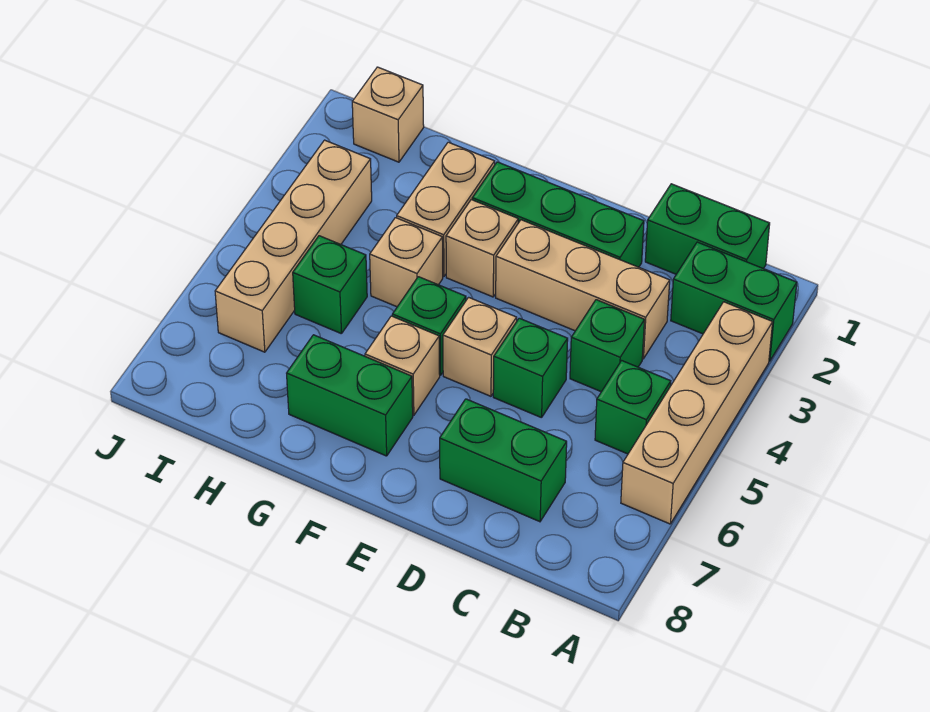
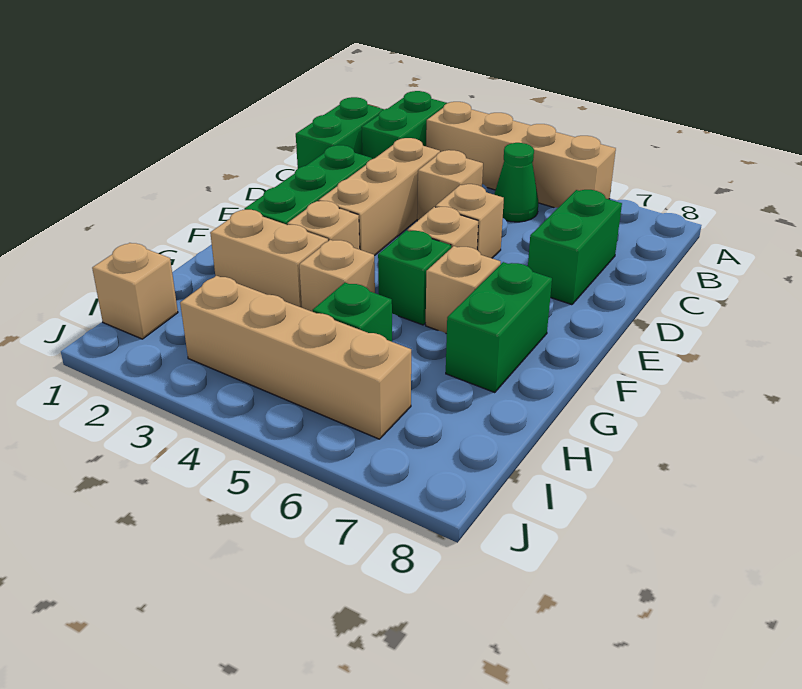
green brick B5 level 1 -> green cone B5 level 1
green brick C4 level 1 -> tan brick C4 level 1
green brick D5 level 1 -> tan brick D5 level 1

